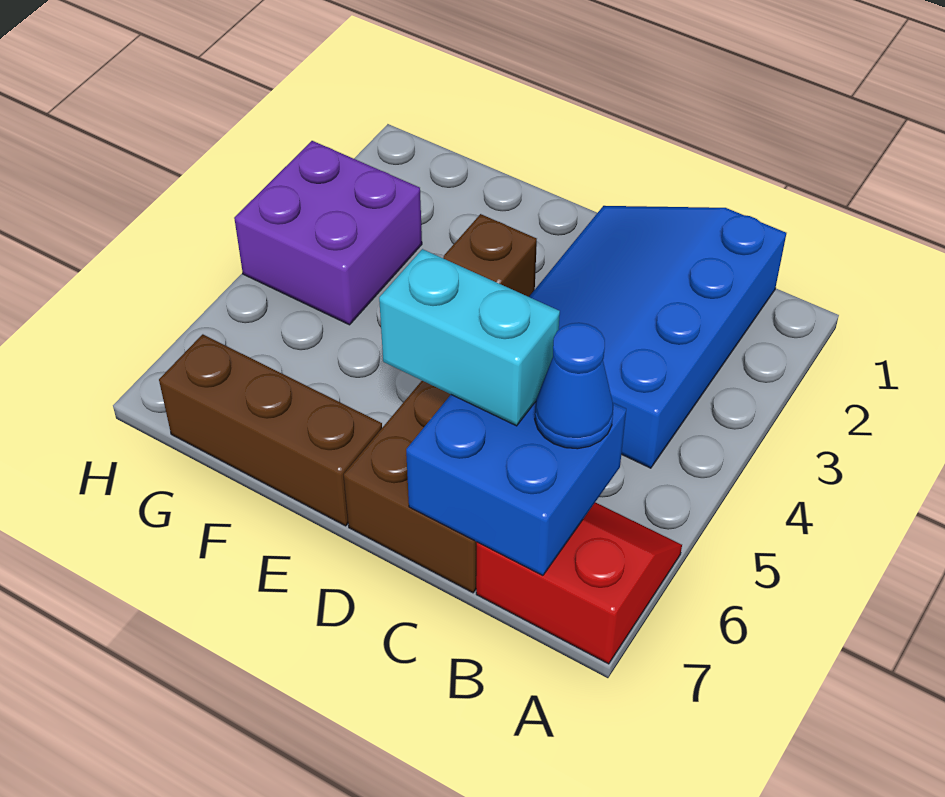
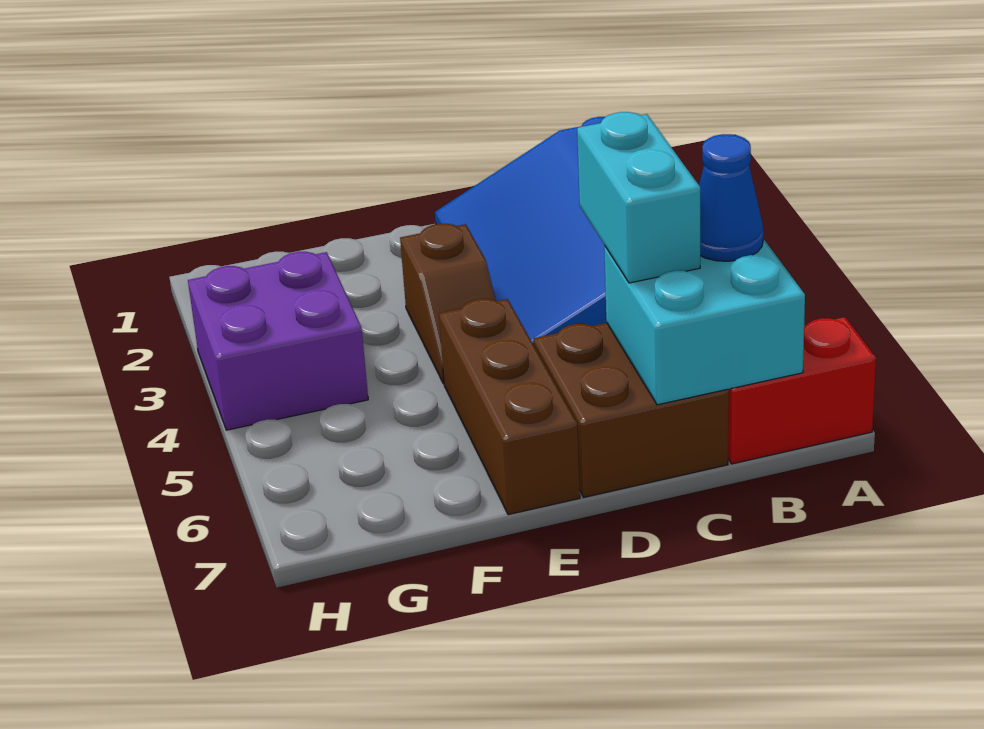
blue brick B6:C7 level 2 -> cyan brick B6:C7 level 2
cyan brick C6:D6 level 3 -> cyan brick C5:C6 level 3
brown brick E7:G7 level 1 -> brown brick E5:E7 level 1

